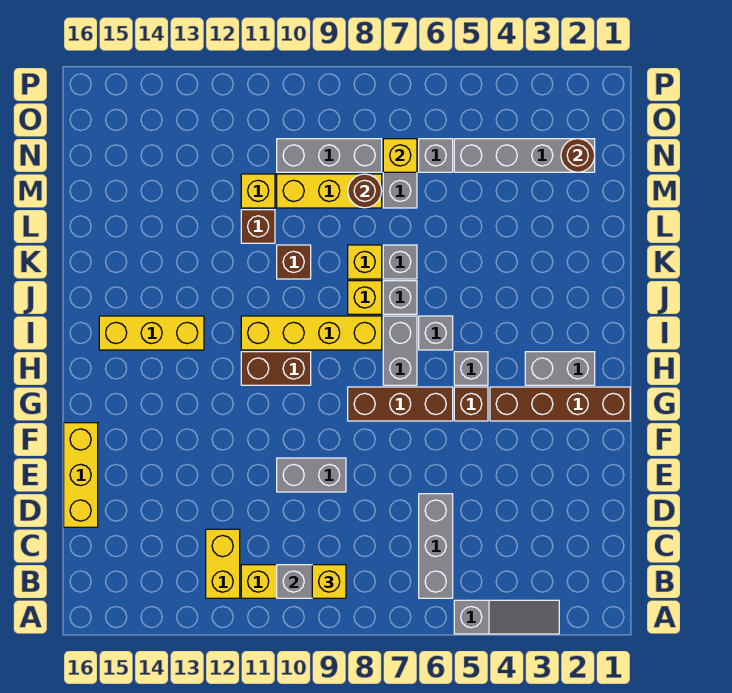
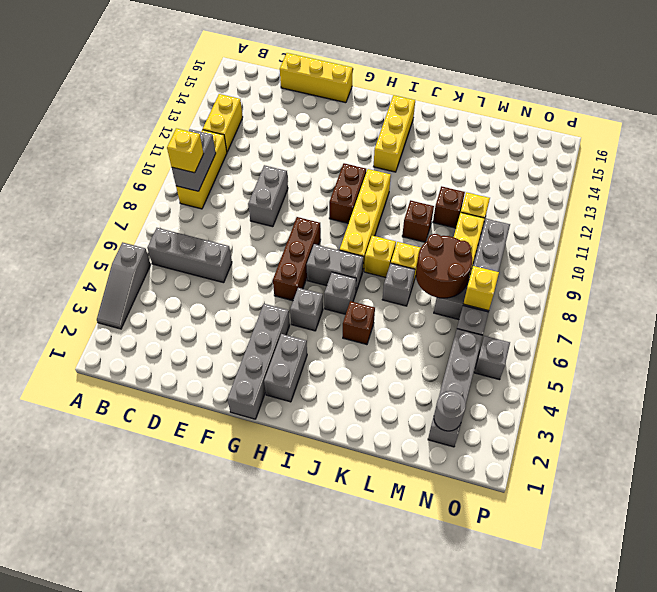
yellow brick B12:C12 level 1 -> yellow brick B12:B13 level 1
brown brick G1:G4 level 1 -> grey brick G1:G4 level 1
brown brick G5 level 1 -> brown brick J5 level 1
grey brick J7 level 1 -> grey brick O5 level 1
brown round brick M8 level 2 -> brown round brick L7:M8 level 2
brown round brick N2 level 2 -> grey round brick N2 level 2

